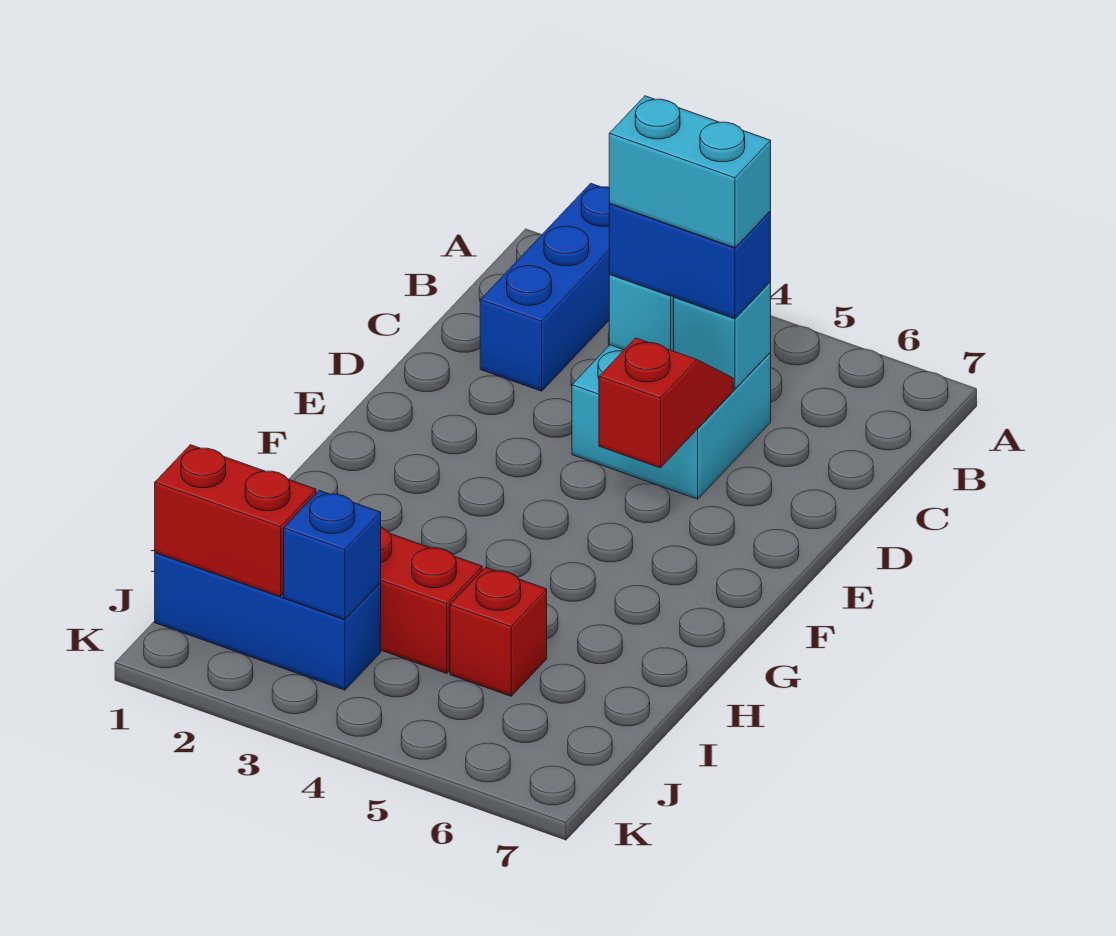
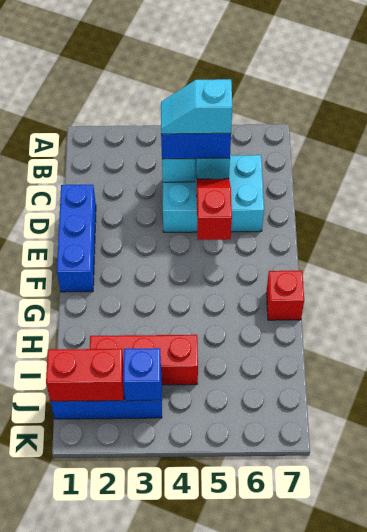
blue brick A2:C2 level 1 -> blue brick D1:F1 level 1
cyan brick C4:D5 level 1 -> cyan brick C4:D6 level 1
cyan brick C4:C5 level 4 -> cyan slope C4:C5 level 4 top 5
red brick I5 level 1 -> red brick G7 level 1

